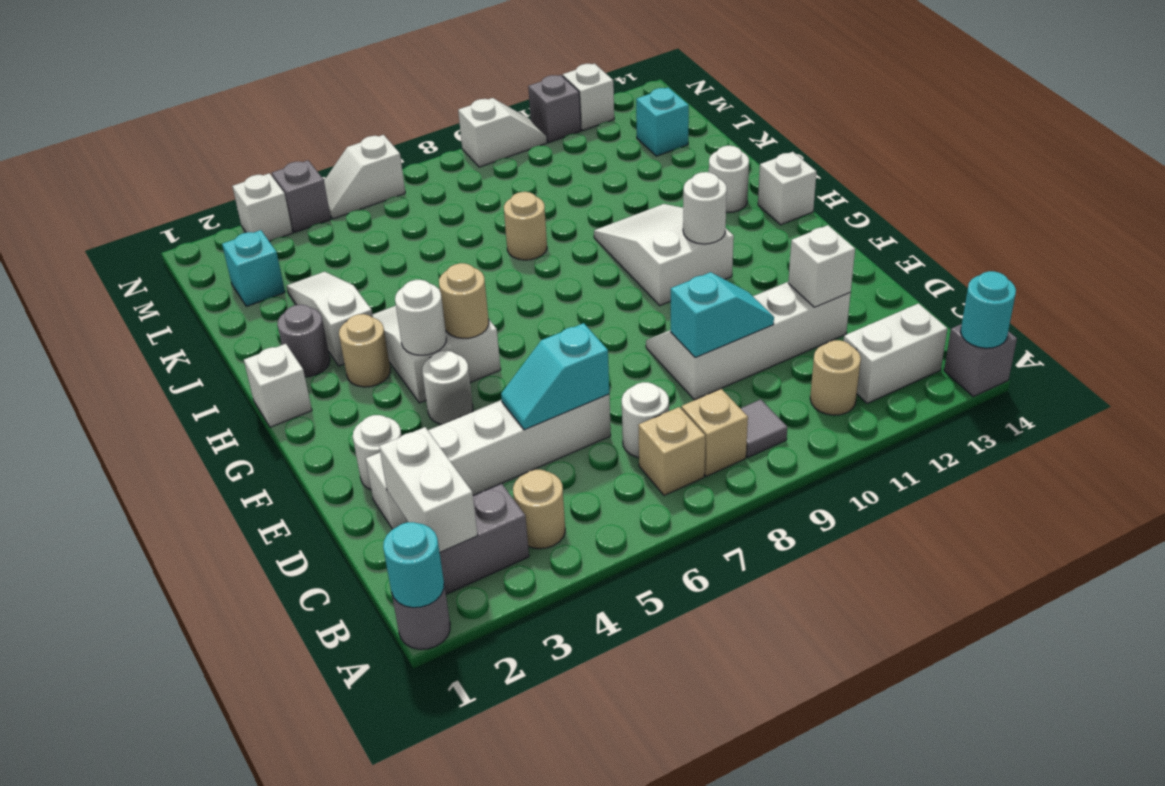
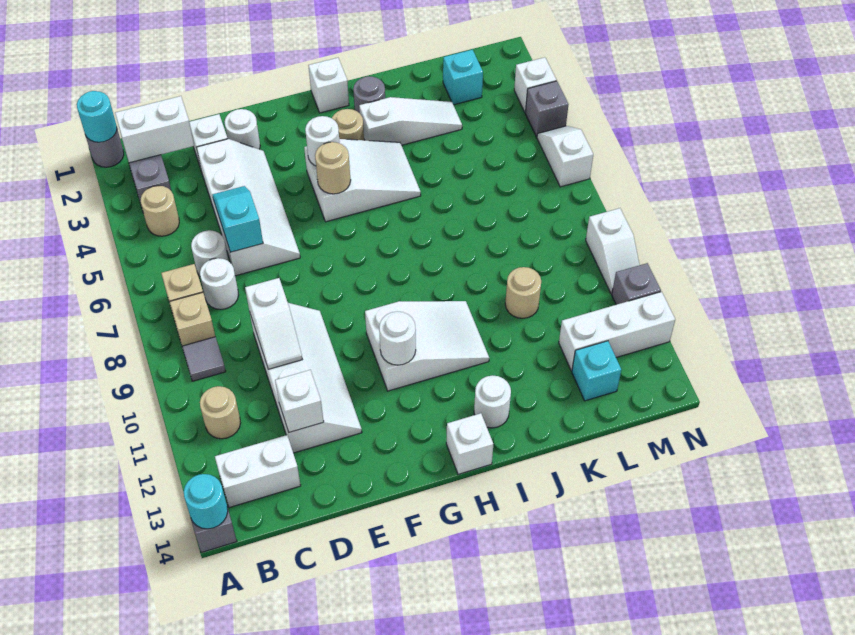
white brick B12:B13 level 1 -> white brick B13:C13 level 1
cyan slope D9:D10 level 2 top 9 -> white slope D9:D10 level 2 top 9
white round brick F4 level 1 -> white round brick C6 level 1
tan round brick J8 level 1 -> tan round brick K10 level 1
white brick N12 level 1 -> white brick L12:N12 level 1

